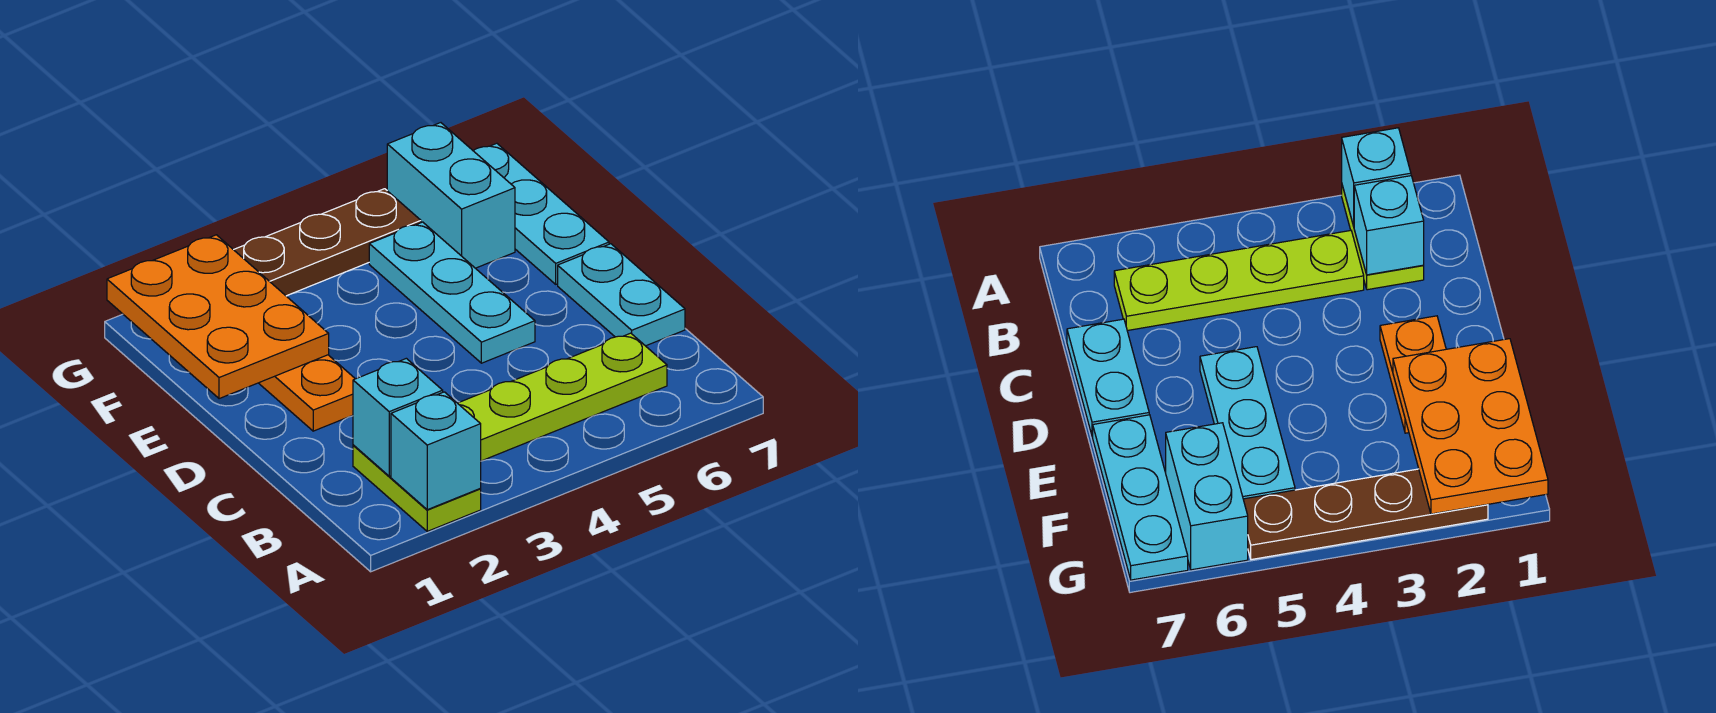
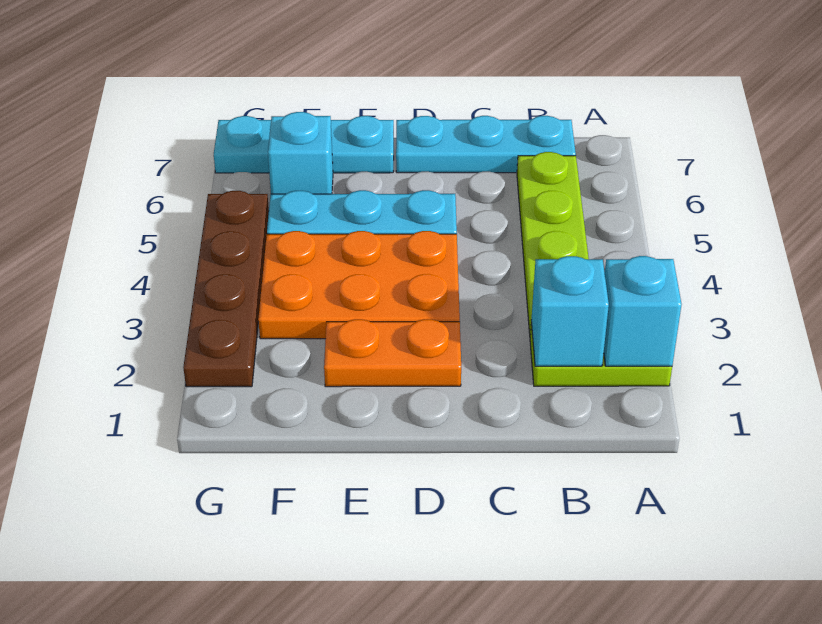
cyan plate C7:D7 level 1 -> cyan plate B7:D7 level 1
orange plate E1:G2 level 2 -> orange plate D3:F4 level 1
cyan brick F6:G6 level 1 -> cyan brick F6 level 1

